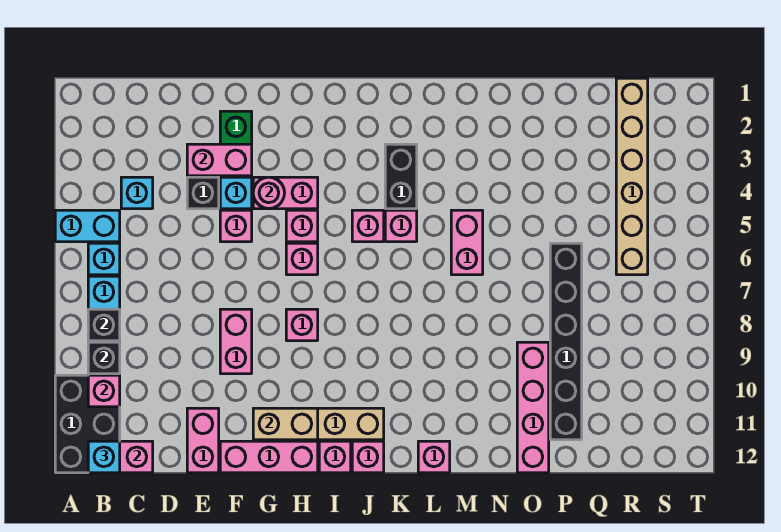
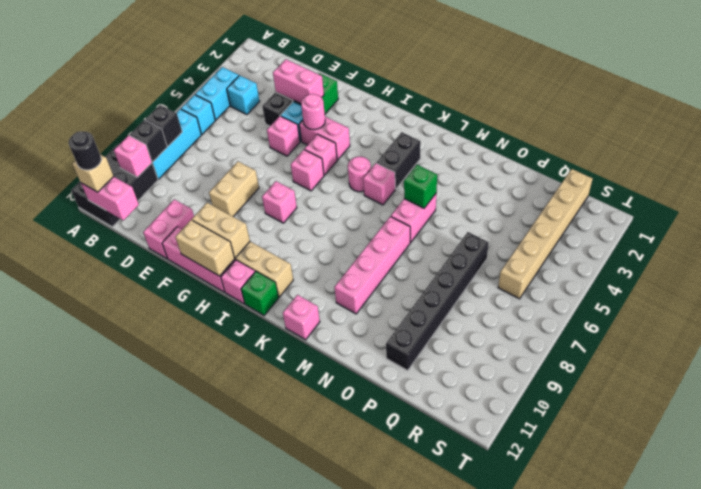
cyan brick A5:B5 level 1 -> cyan brick B4:B5 level 1
cyan brick B12 level 3 -> tan brick B12 level 3
none -> black round brick B12 level 4
pink brick F8:F9 level 1 -> tan brick F8:F9 level 1
none -> tan brick G12:H12 level 2
pink brick J5 level 1 -> pink round brick J5 level 1
pink brick J12 level 1 -> green brick J12 level 1
none -> green brick M5 level 2
pink brick O9:O12 level 1 -> pink brick M7:M10 level 1

